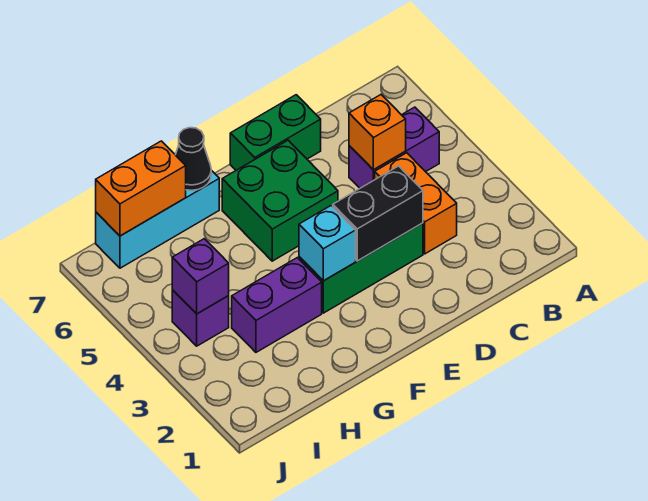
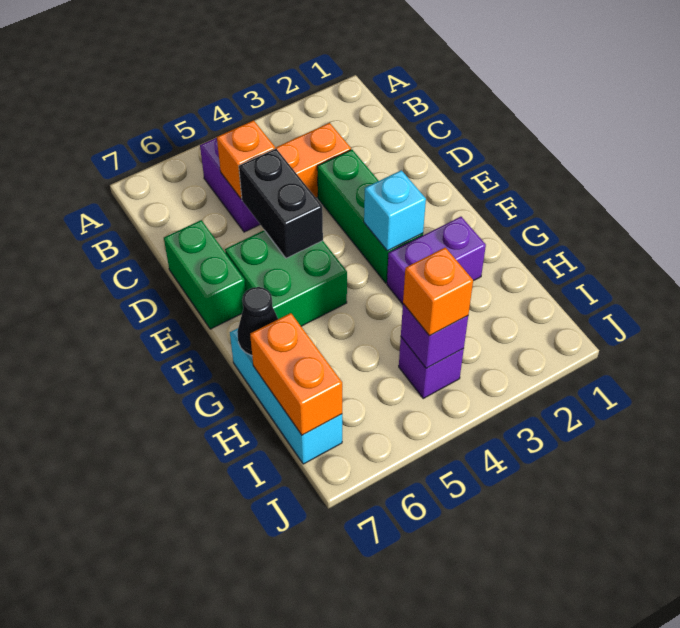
black brick D3:E3 level 2 -> black brick D5:E5 level 2
purple brick G3:H3 level 1 -> purple brick G2:G3 level 1
none -> orange brick I4 level 3

